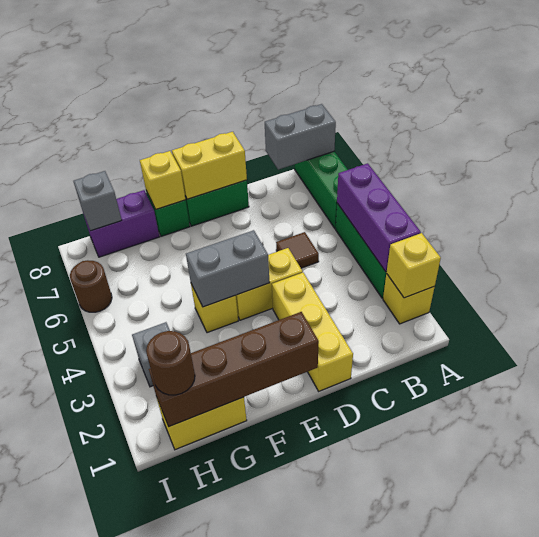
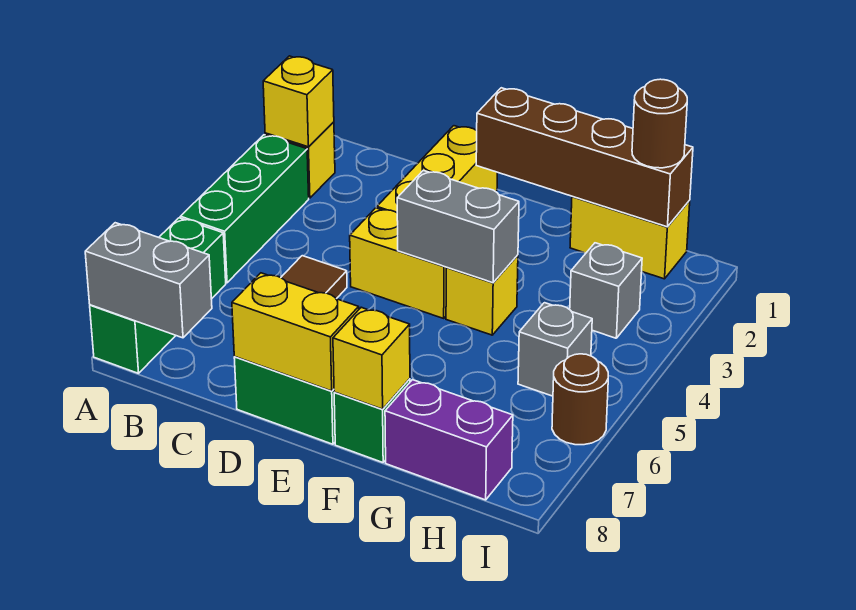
purple brick A3:A5 level 2 -> none
grey brick H8 level 2 -> grey brick H5 level 1

